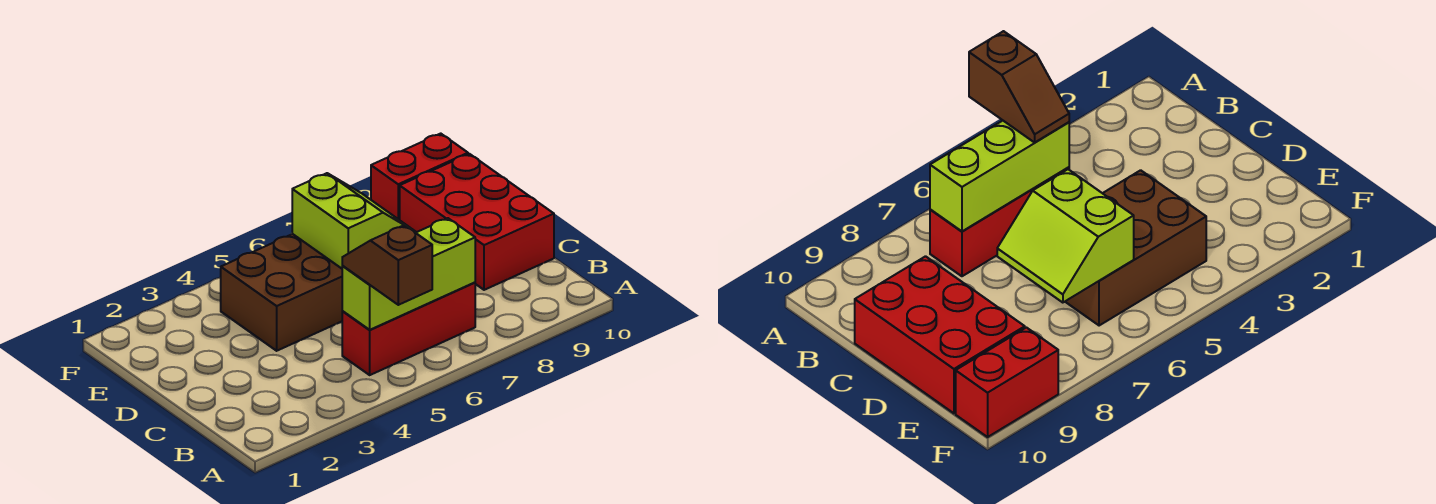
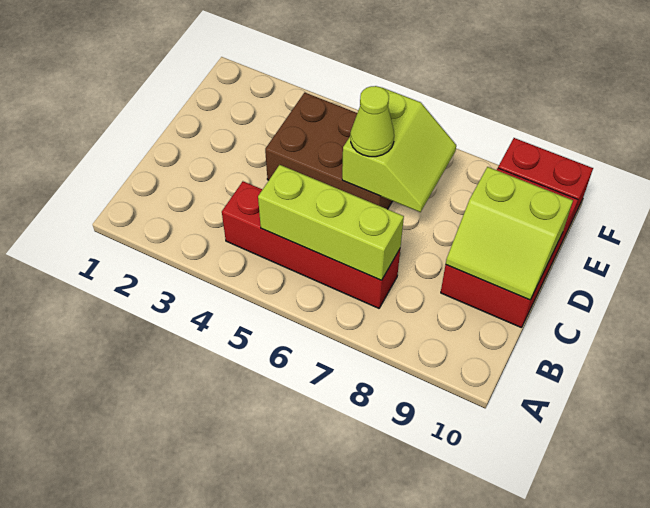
brown slope A5:B5 level 3 top A -> none
red brick B5:B7 level 1 -> red brick B4:B7 level 1
none -> lime slope C9:D10 level 2 top D
none -> lime cone D6 level 3

